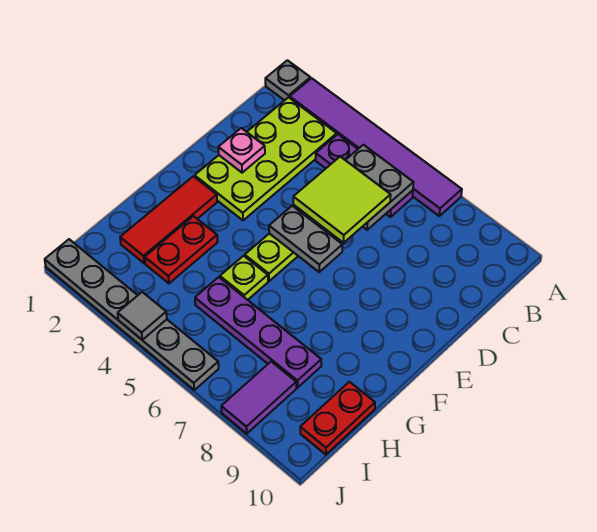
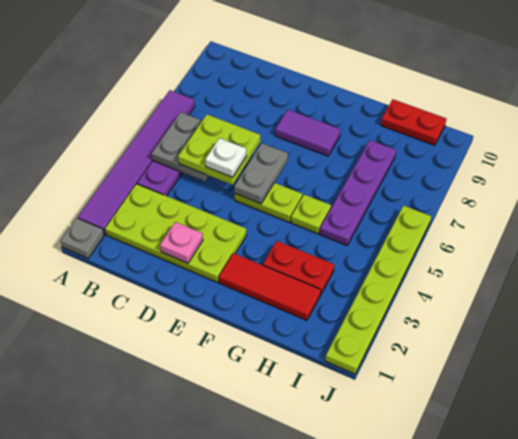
lime tile C5:D6 level 3 -> lime plate C5:D6 level 3
none -> white plate D5 level 4
purple tile I8:J8 level 1 -> purple tile E8:F8 level 1
grey plate J1:J6 level 1 -> lime plate J1:J6 level 1
grey tile J4 level 2 -> none

